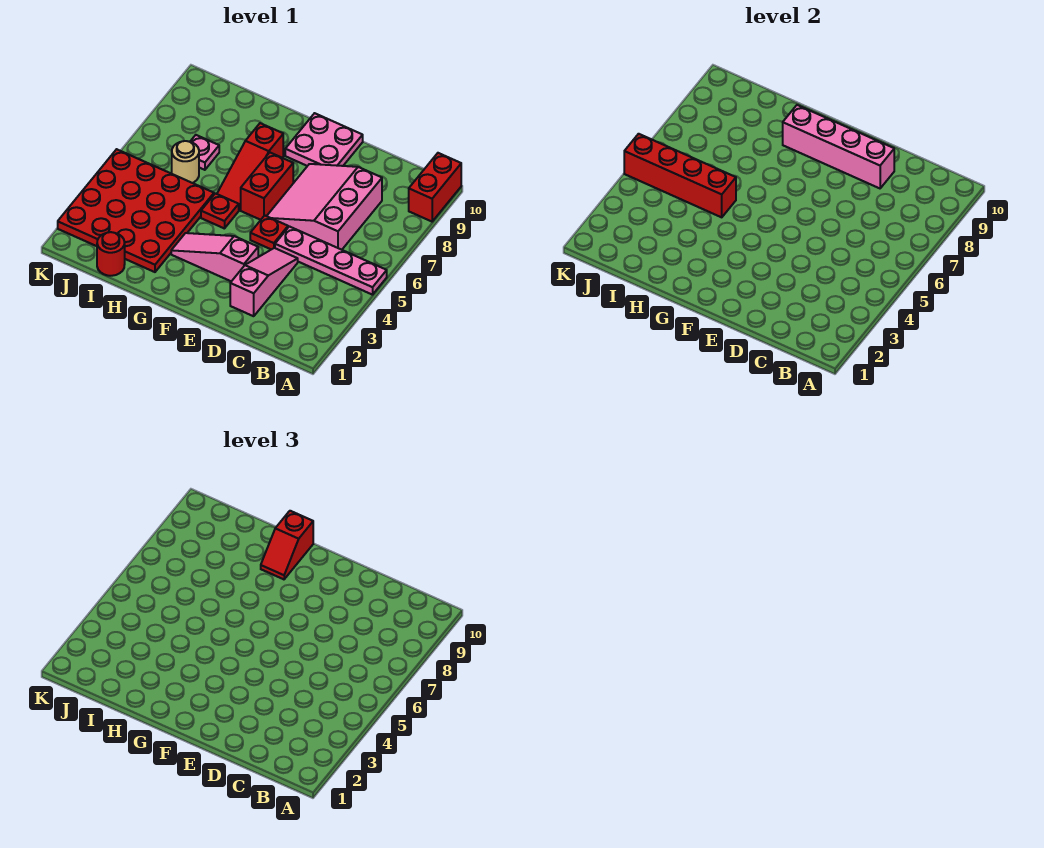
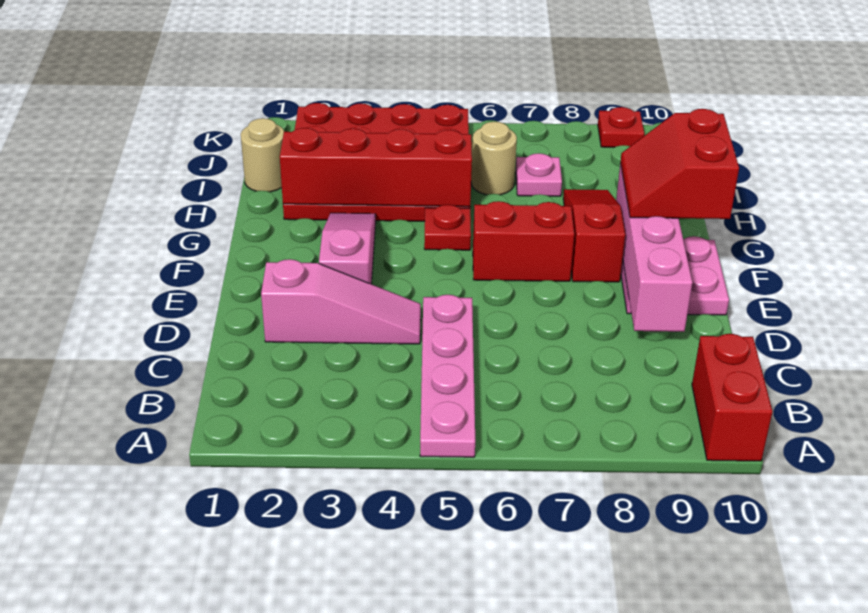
red brick A9:A10 level 1 -> red brick A10:B10 level 1
pink slope C6:E8 level 1 top C -> none
red plate E5 level 1 -> red plate K9 level 1
red slope G6:G8 level 1 top 8 -> red slope F8:H8 level 1 top F
red slope G9:G10 level 3 top 10 -> red slope F9:G10 level 3 top 10
red brick H5:K5 level 2 -> red brick H2:H5 level 2
red round brick I1 level 1 -> tan round brick I1 level 1

